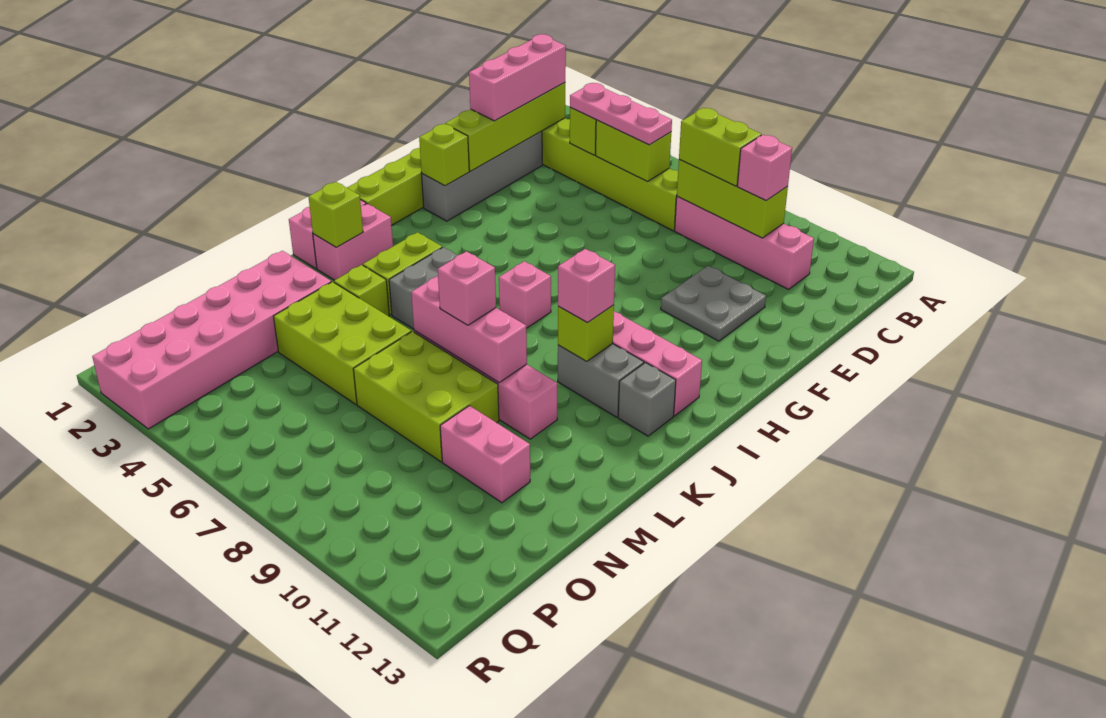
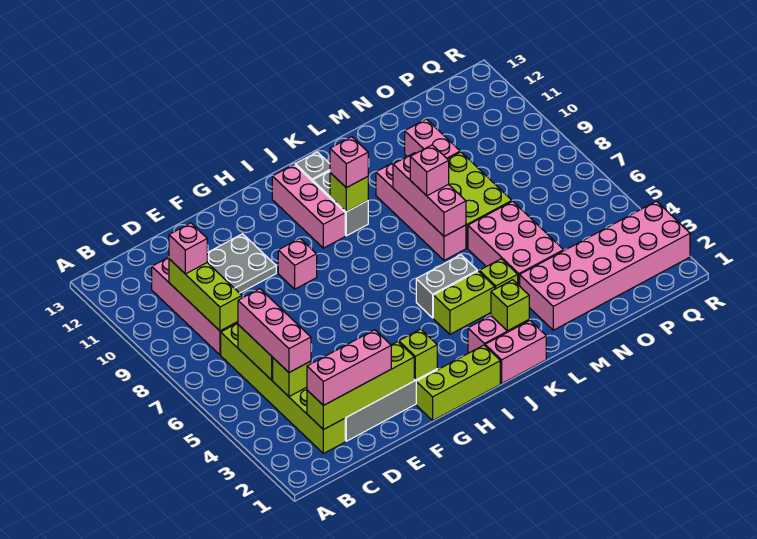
pink plate C4:C6 level 3 -> pink brick C4:C6 level 3
lime brick C8:C9 level 3 -> none
pink brick I7 level 1 -> pink brick G9 level 1
lime brick M4:N6 level 1 -> pink brick M4:N6 level 1

